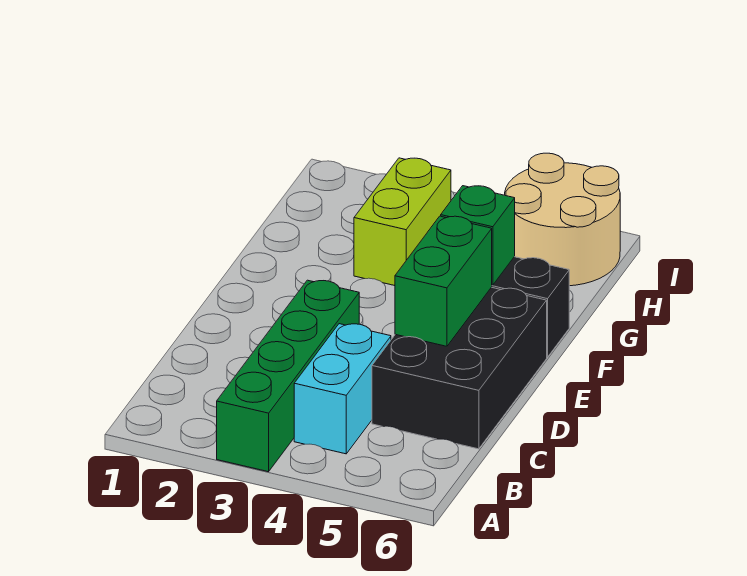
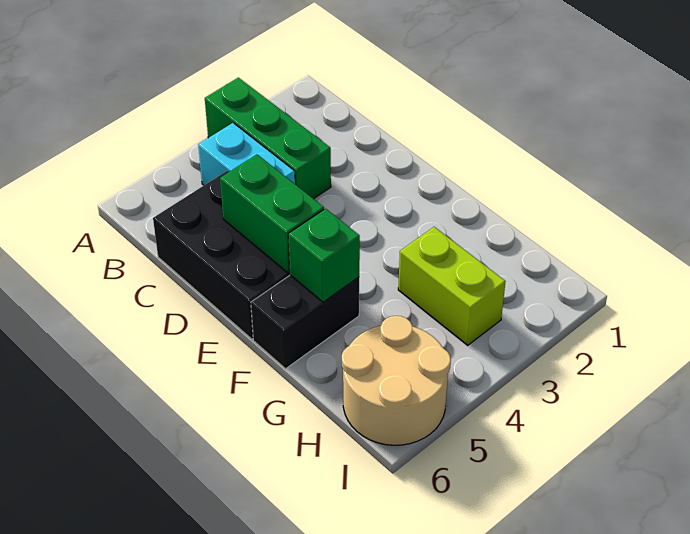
green brick A3:D3 level 1 -> green brick A3:C3 level 1

